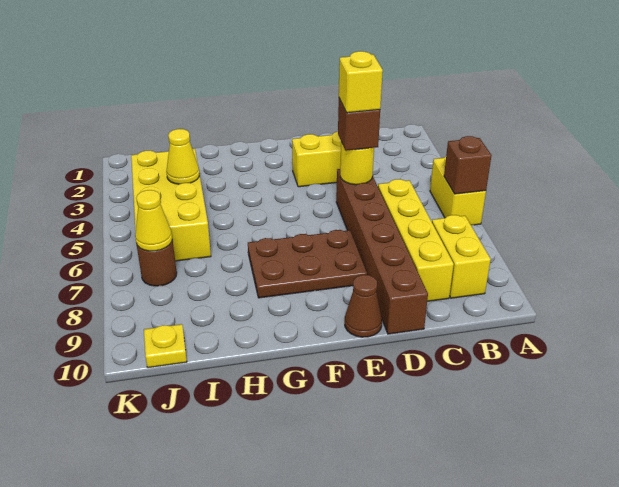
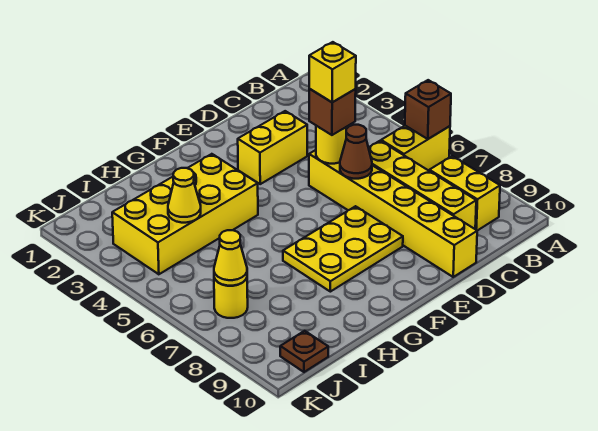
yellow brick A5:A6 level 1 -> yellow brick A6:B6 level 1
brown brick D5:D10 level 1 -> yellow brick D5:D10 level 1
brown plate E7:G8 level 1 -> yellow plate E7:G8 level 1
brown cone E10 level 1 -> brown cone D6 level 2
yellow brick I3:J6 level 1 -> yellow brick G3:J4 level 1
brown round brick J7 level 1 -> yellow round brick J7 level 1
yellow plate J10 level 1 -> brown plate J10 level 1

